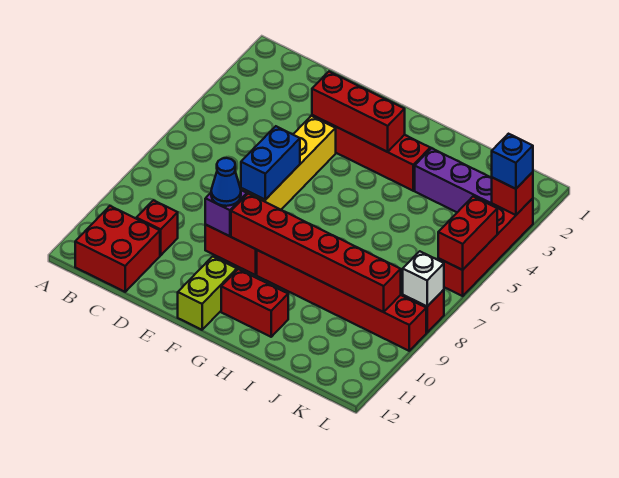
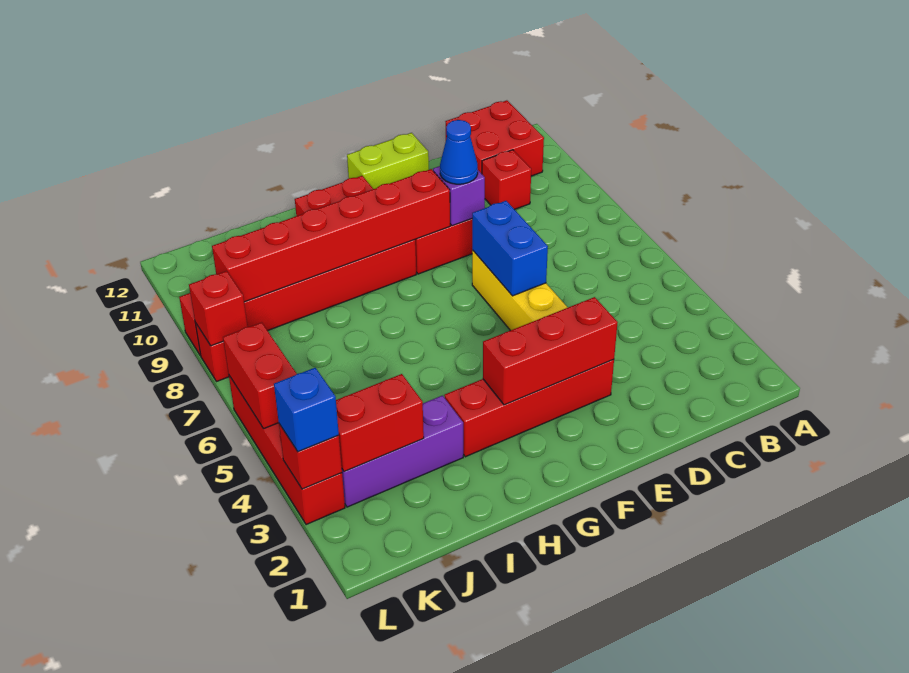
lime brick F11:F12 level 1 -> lime brick E12:F12 level 1
none -> red brick J3:K3 level 2
white brick L8 level 2 -> red brick L8 level 2

